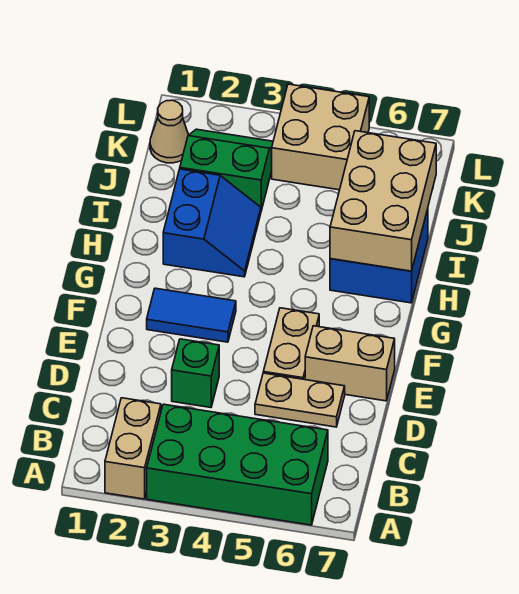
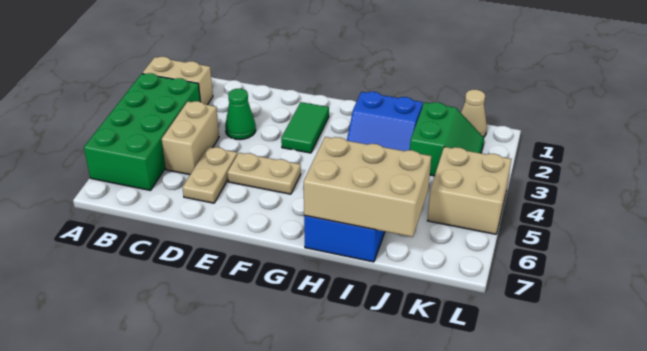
green brick D3 level 1 -> green cone D3 level 1
tan brick E6:E7 level 1 -> tan brick C4:C5 level 1
blue tile F2:F3 level 1 -> green tile F2:F3 level 1

